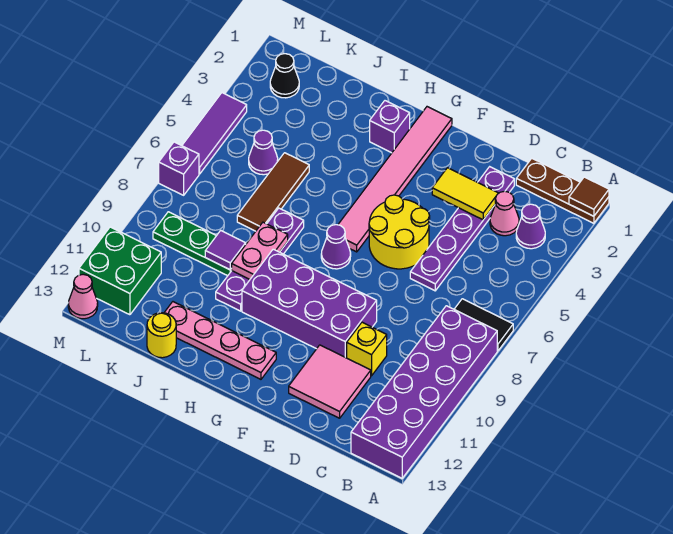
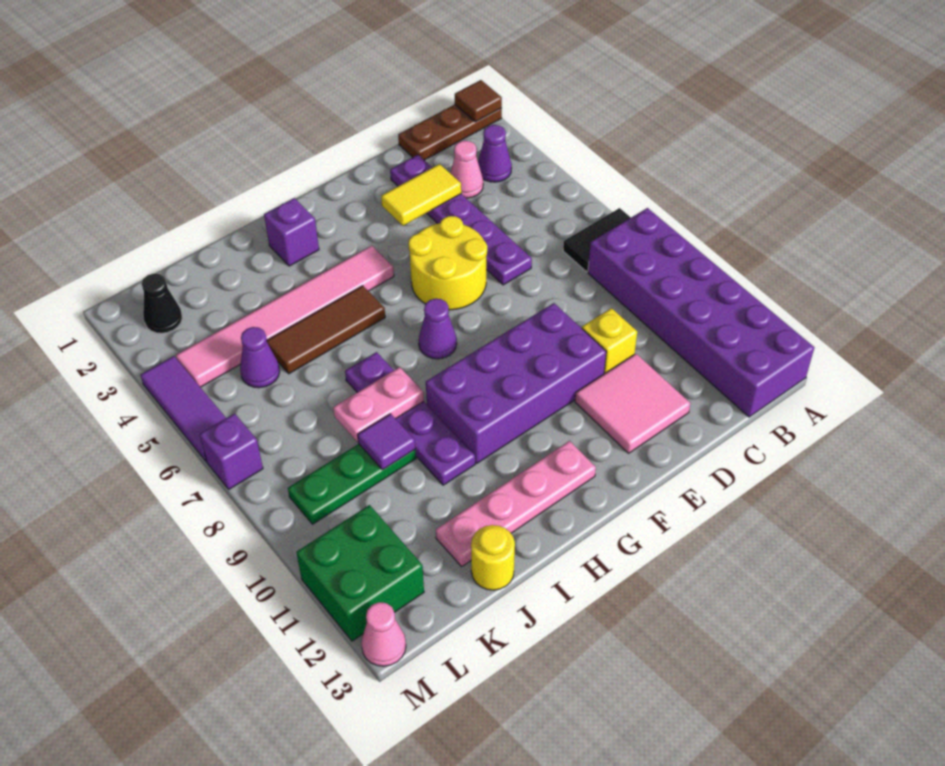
pink tile G1:G6 level 1 -> pink tile G4:L4 level 1
pink plate I8:I9 level 2 -> pink plate I8:J8 level 2
brown tile J5:J7 level 1 -> brown tile H5:J5 level 1

